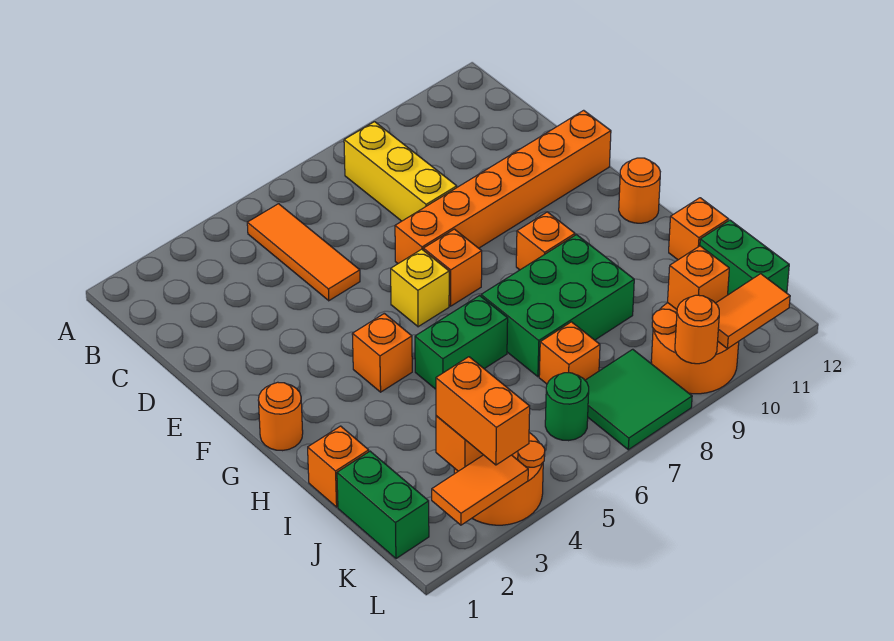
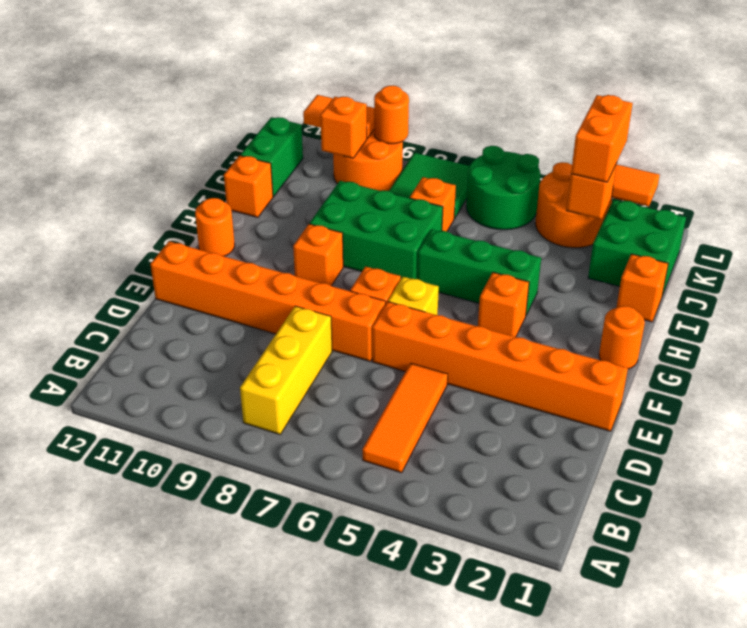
none -> orange brick E1:E6 level 1
green brick H5:H6 level 1 -> green brick H4:H6 level 1
green brick J1:K1 level 1 -> green brick J1:K2 level 1
green round brick K6 level 1 -> green round brick K5:L6 level 1

